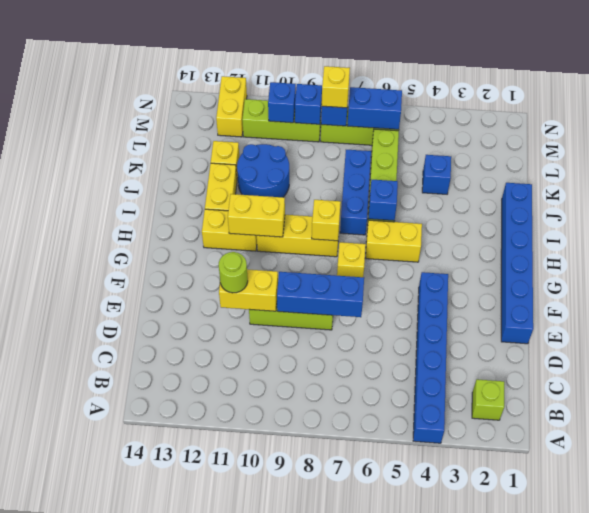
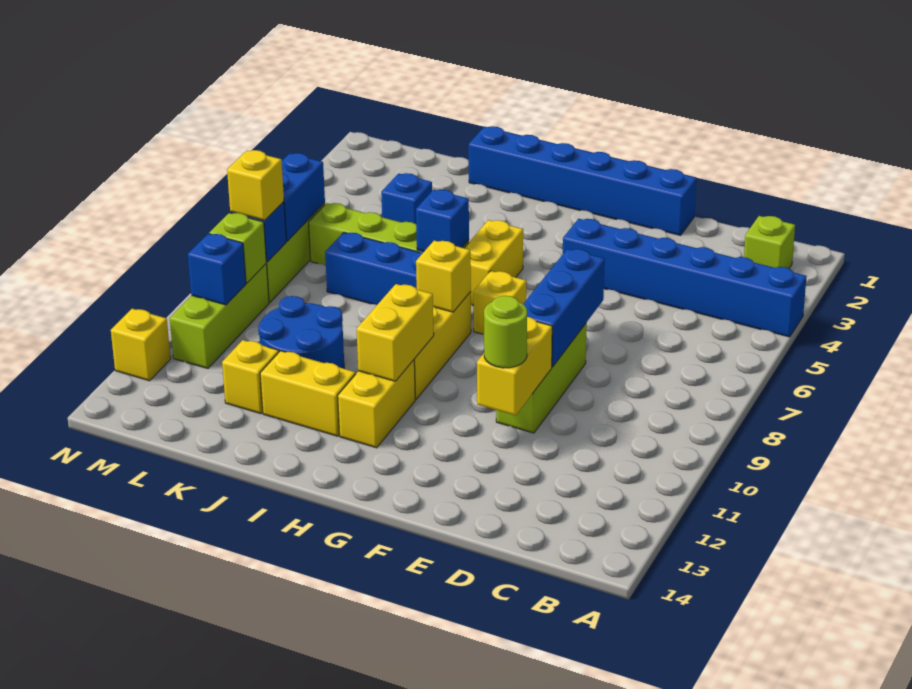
blue brick M9 level 2 -> lime brick M9 level 2
yellow brick M12:N12 level 1 -> yellow brick N12 level 1

